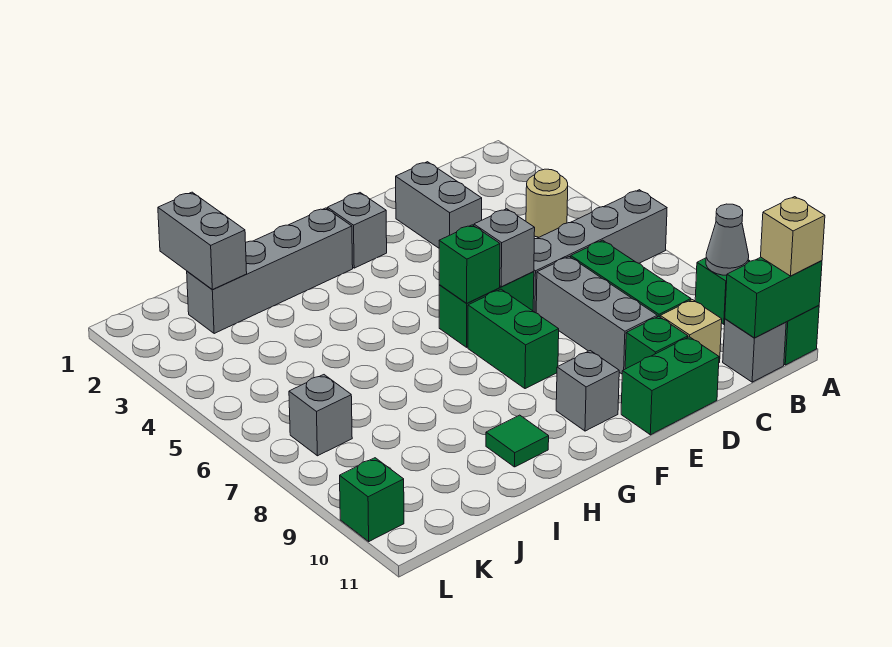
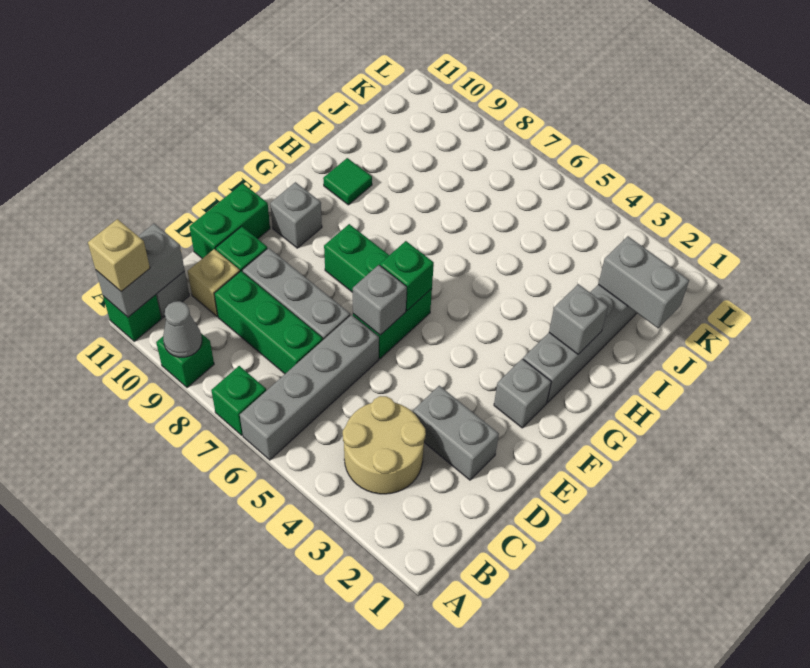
green brick A11:B11 level 2 -> grey brick A11:B11 level 2
tan round brick B4 level 1 -> tan round brick B3:C4 level 1
grey brick K7 level 1 -> grey brick H2 level 2
green brick L10 level 1 -> green brick A7 level 1

